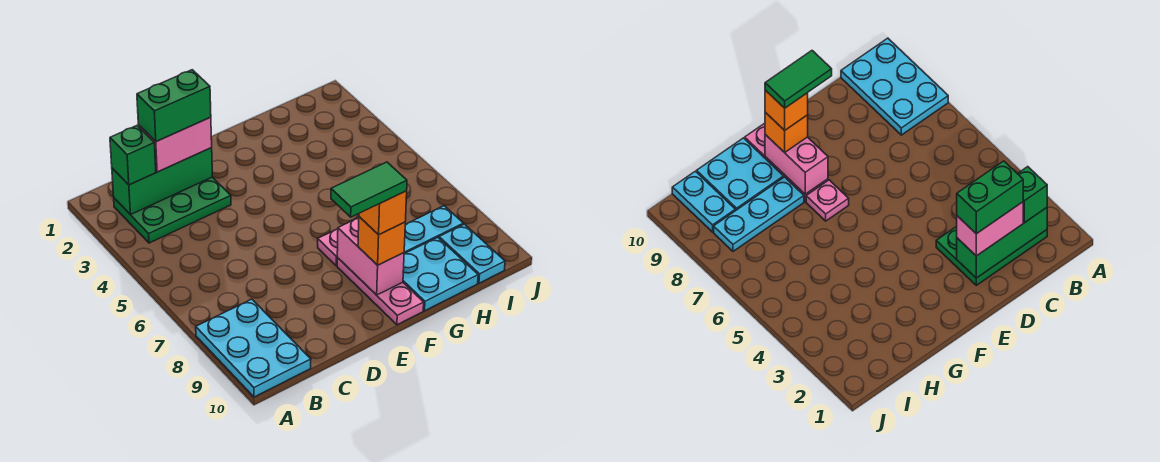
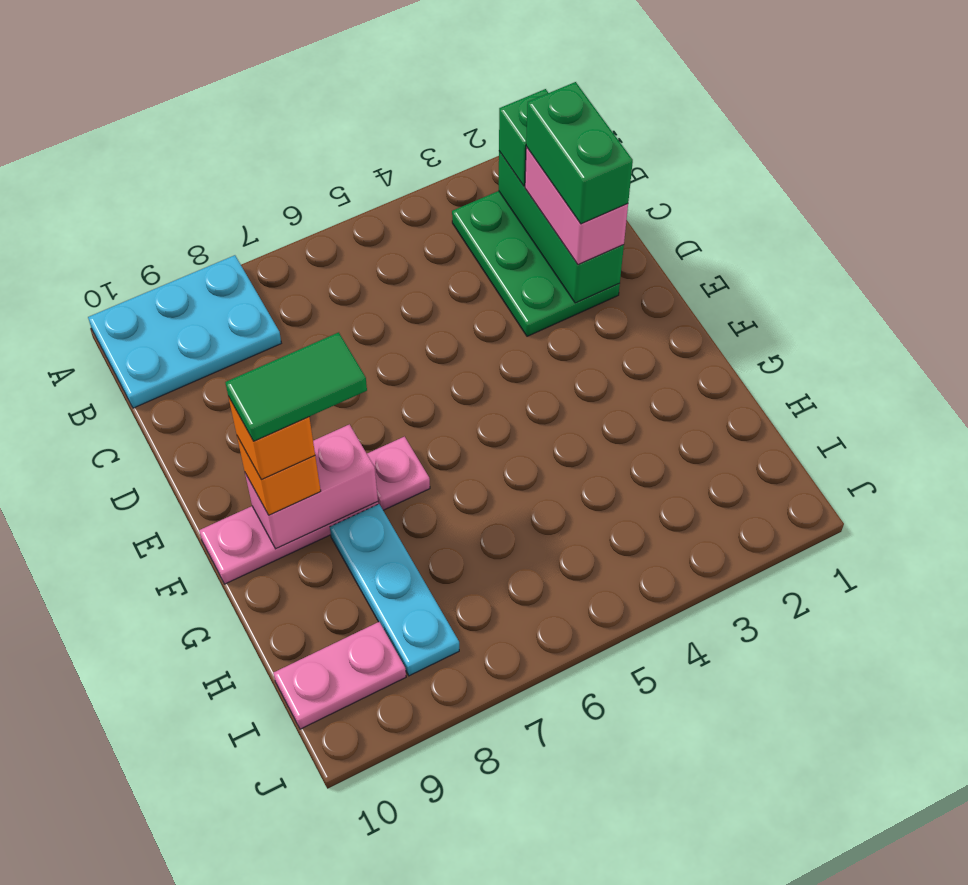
green tile E9:F9 level 5 -> green tile F8:F9 level 5
cyan plate G9:H10 level 1 -> none
cyan plate I9:I10 level 1 -> pink plate I9:I10 level 1

